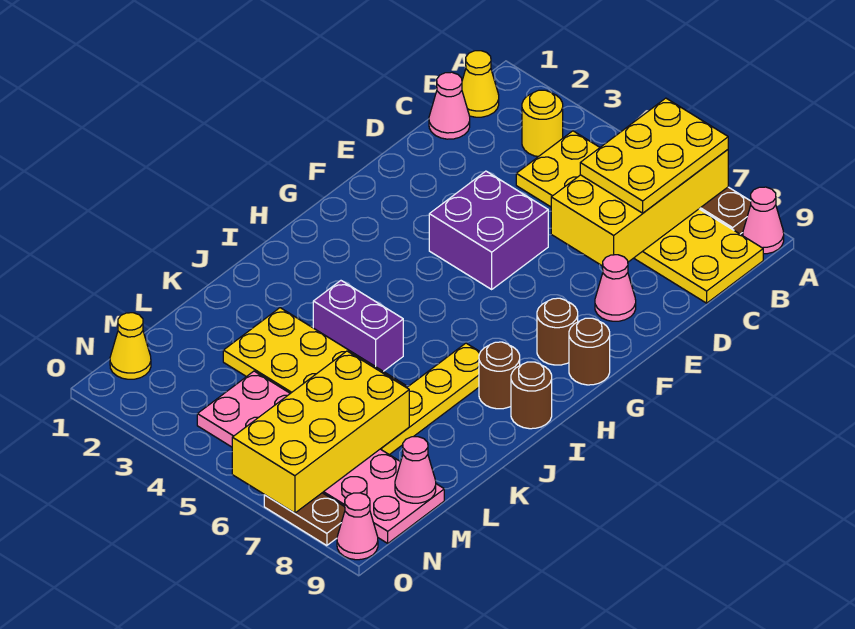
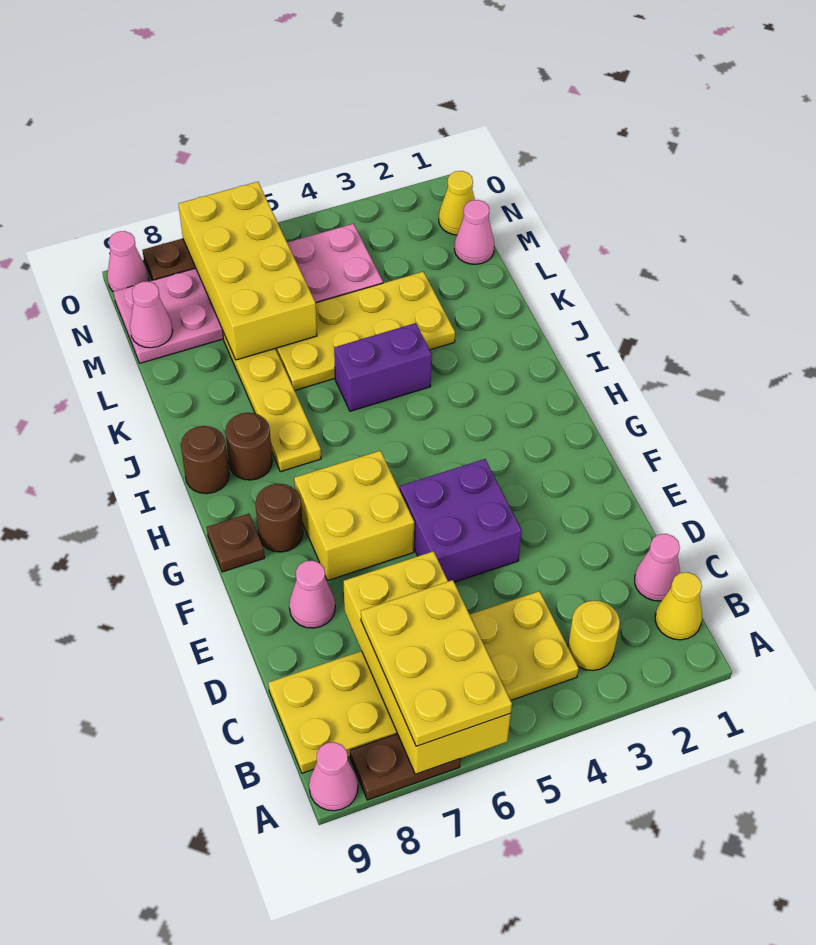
none -> yellow brick F6:G7 level 1
brown round brick G9 level 1 -> brown plate G9 level 1
none -> pink cone M1 level 1

